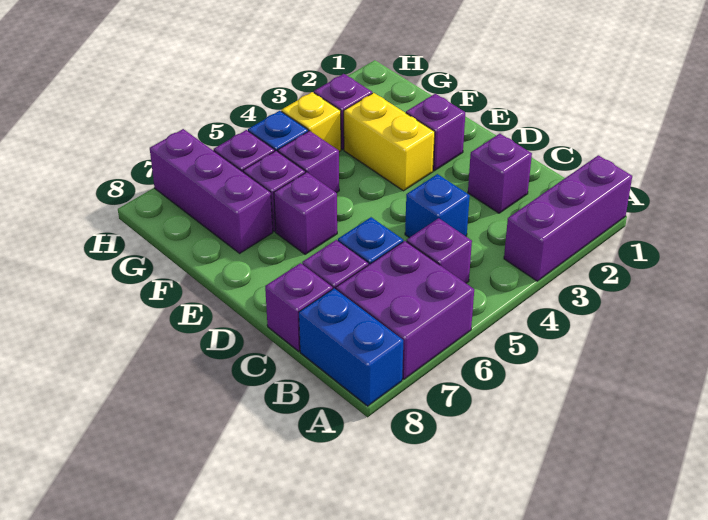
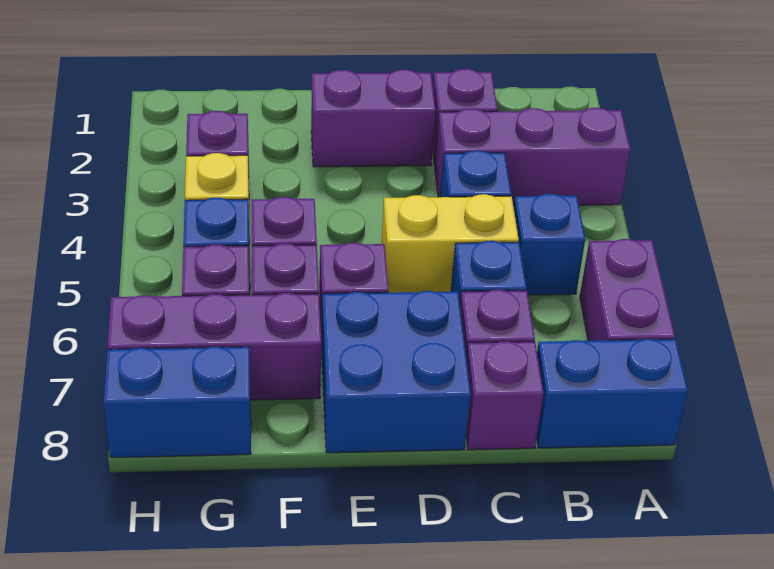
purple brick A1:A3 level 1 -> purple brick A3:C3 level 1
purple brick A6:B7 level 1 -> purple brick A6:A7 level 1
purple brick B5 level 1 -> blue brick B5 level 1
none -> blue brick D7:E8 level 1
purple brick E2 level 1 -> purple brick D2:E2 level 1
yellow brick E3:F3 level 1 -> yellow brick C5:D5 level 1
none -> blue brick G8:H8 level 1

